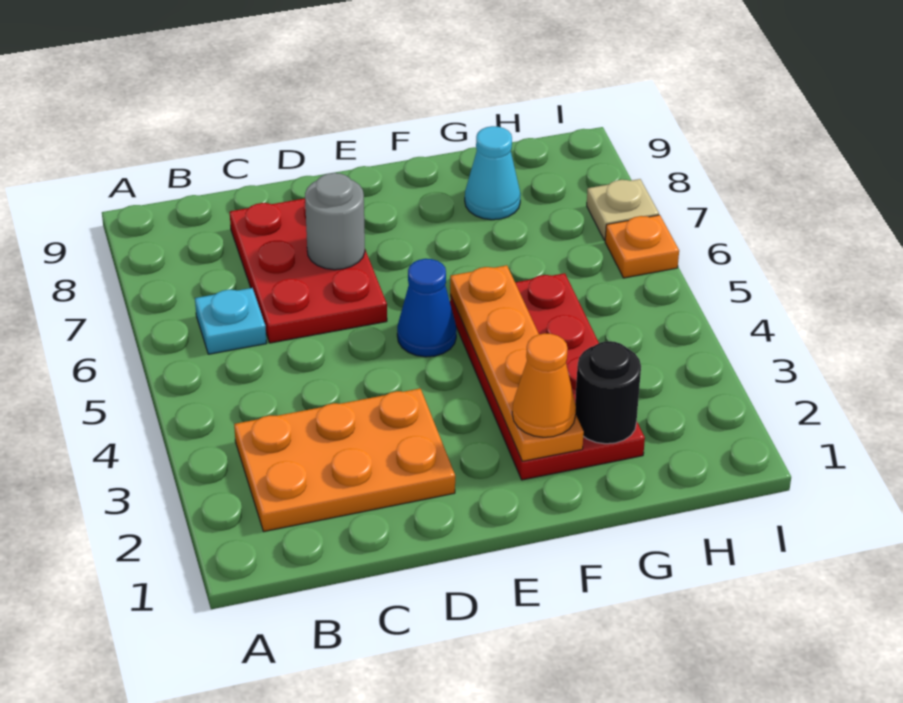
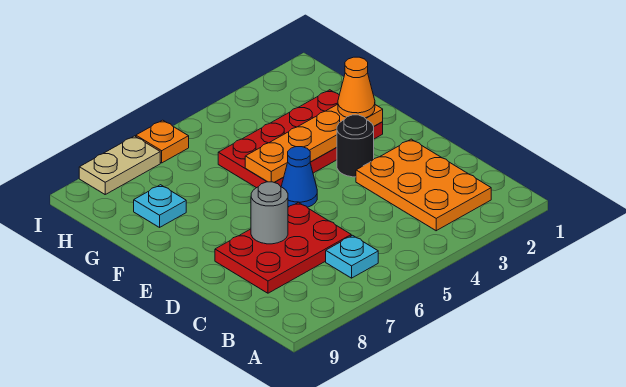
black round brick G2 level 2 -> black round brick E3 level 1
cyan cone G8 level 1 -> cyan plate G8 level 1
tan plate I7 level 1 -> tan plate I7:I8 level 1

